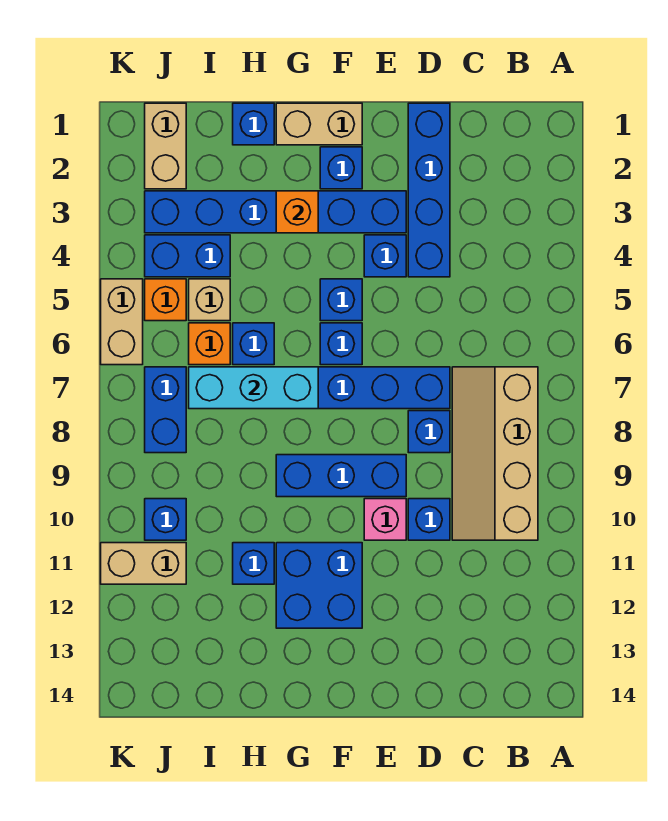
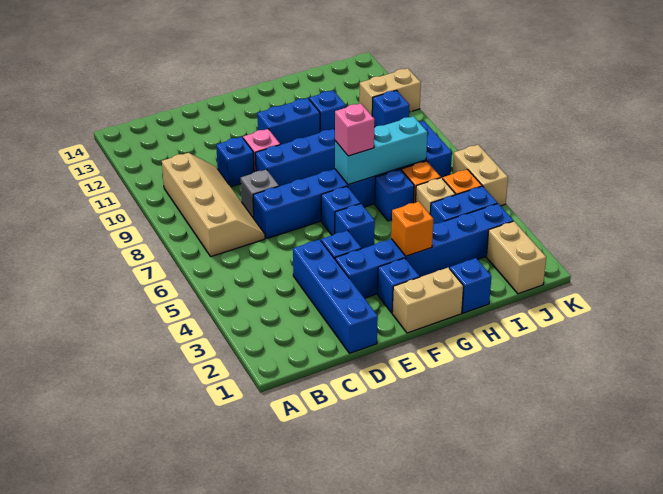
blue brick D8 level 1 -> grey brick D8 level 1
blue brick F11:G12 level 1 -> blue brick F11:G11 level 1
none -> pink brick G7 level 3

